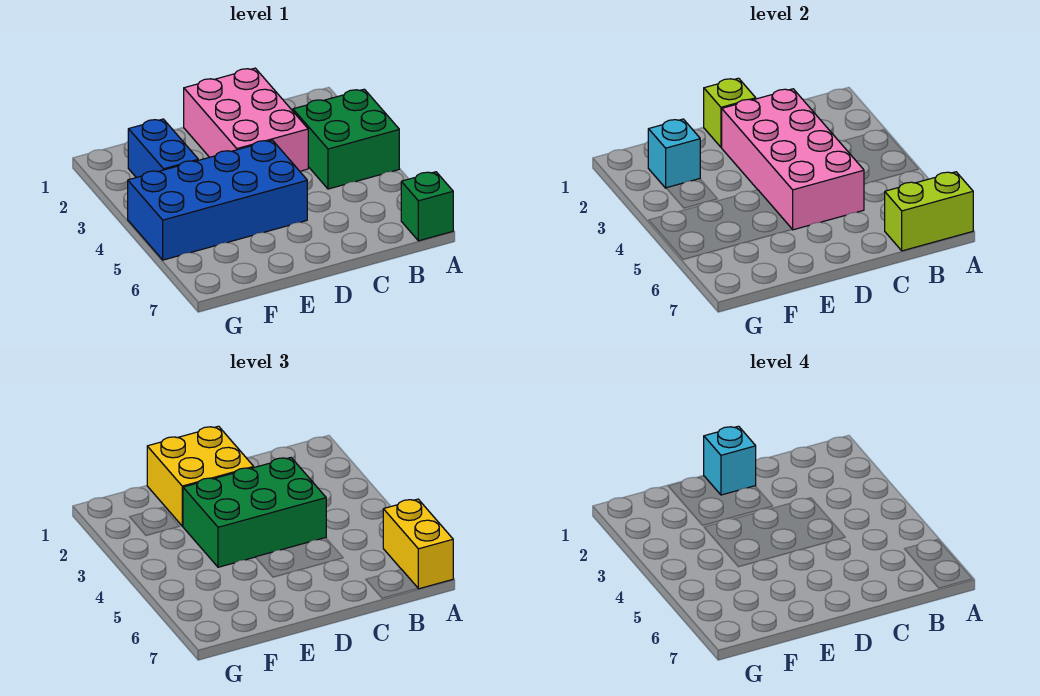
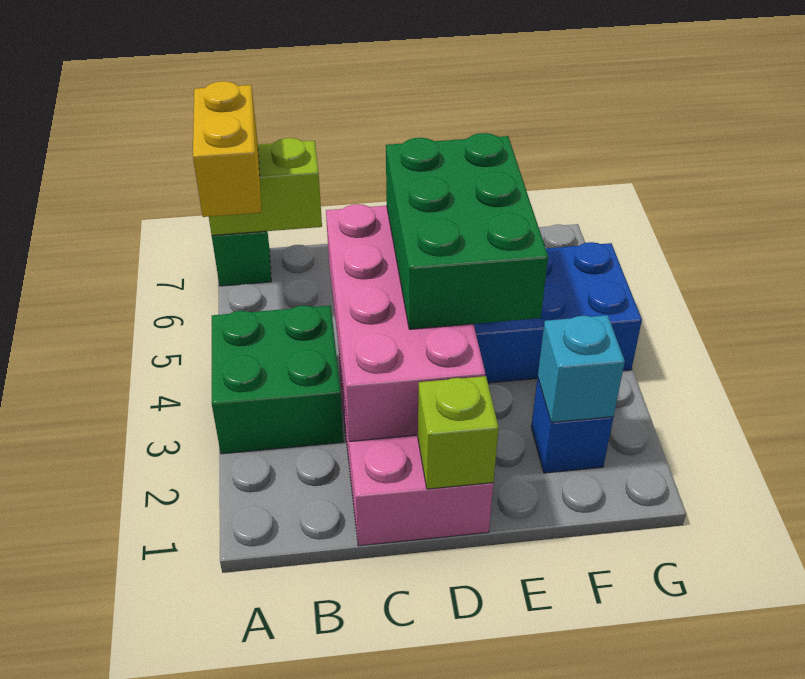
green brick C3:E4 level 3 -> green brick D3:E5 level 3
yellow brick D1:E2 level 3 -> none
cyan brick D1 level 4 -> none
blue brick F2:F3 level 1 -> blue brick F2 level 1

